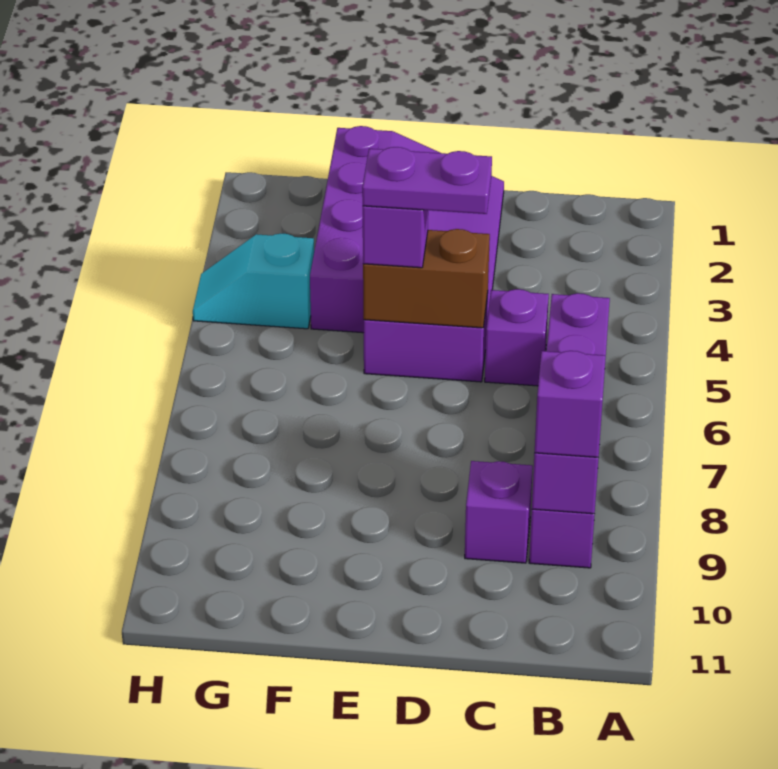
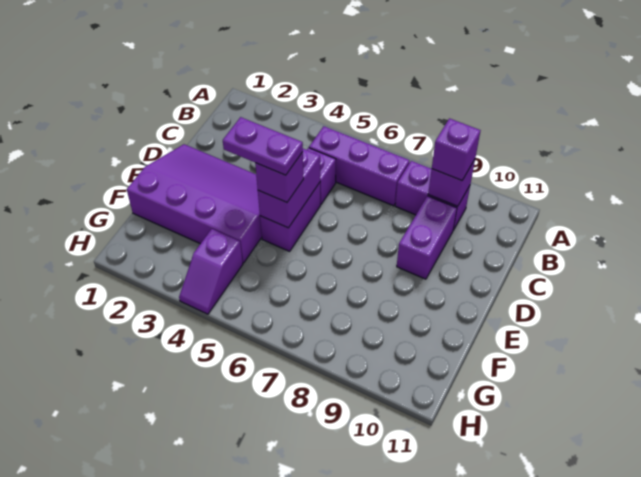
purple brick C9 level 1 -> purple brick C9:D9 level 1
brown brick D5:E5 level 2 -> purple brick D5:E5 level 2
purple plate D5:E5 level 4 -> purple plate E4:E5 level 4
cyan slope G4:H4 level 1 top G -> purple slope G4:H4 level 1 top G

